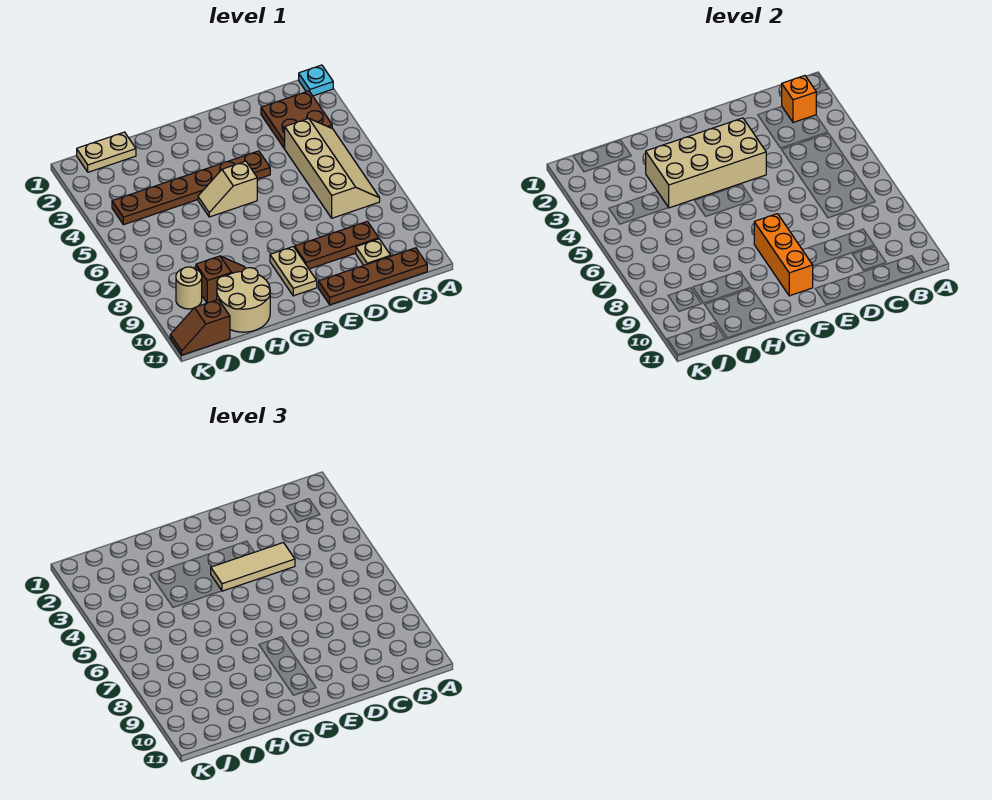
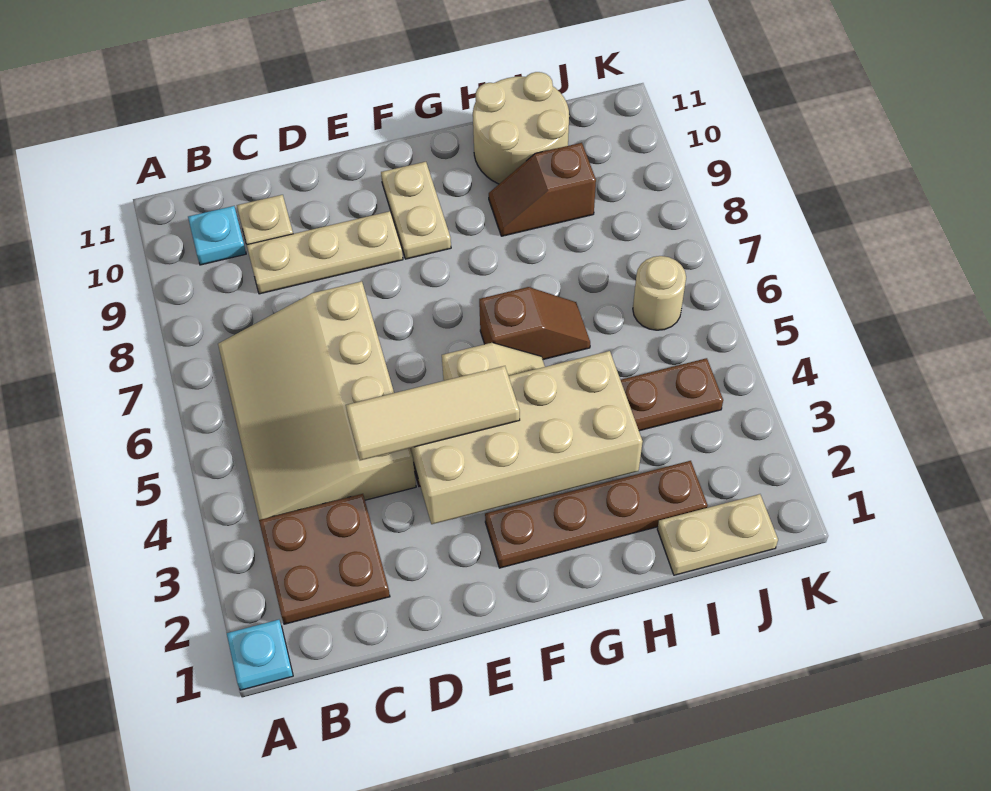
orange brick B2 level 2 -> none
tan slope B4:C7 level 1 top C -> tan slope B4:D7 level 1 top D
none -> cyan plate B10 level 1
brown plate B11:E11 level 1 -> brown plate F2:I2 level 1
brown plate C9:E9 level 1 -> tan plate C9:E9 level 1
orange brick F8:F10 level 2 -> none
tan round brick J9 level 1 -> tan round brick J6 level 1
brown slope J11:K11 level 1 top J -> brown slope G6:H6 level 1 top G

